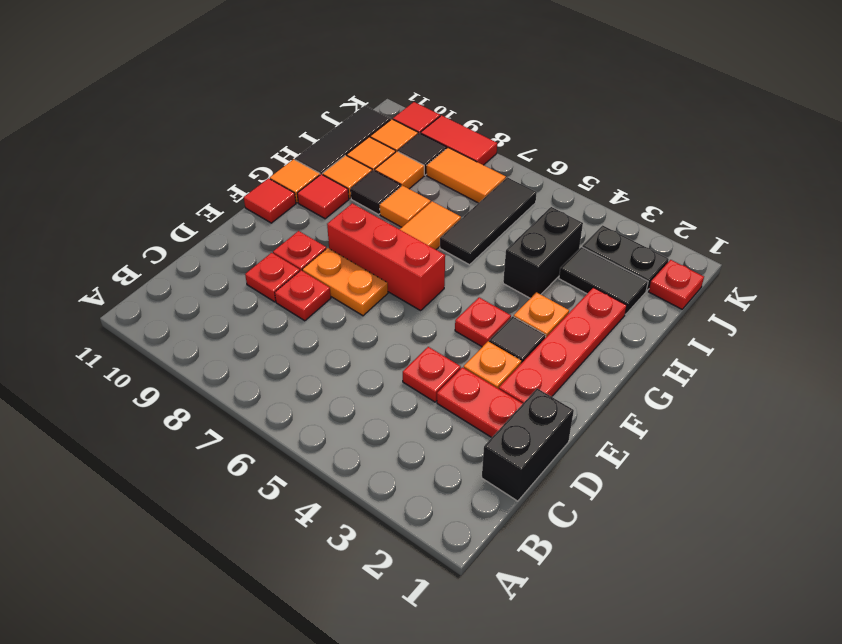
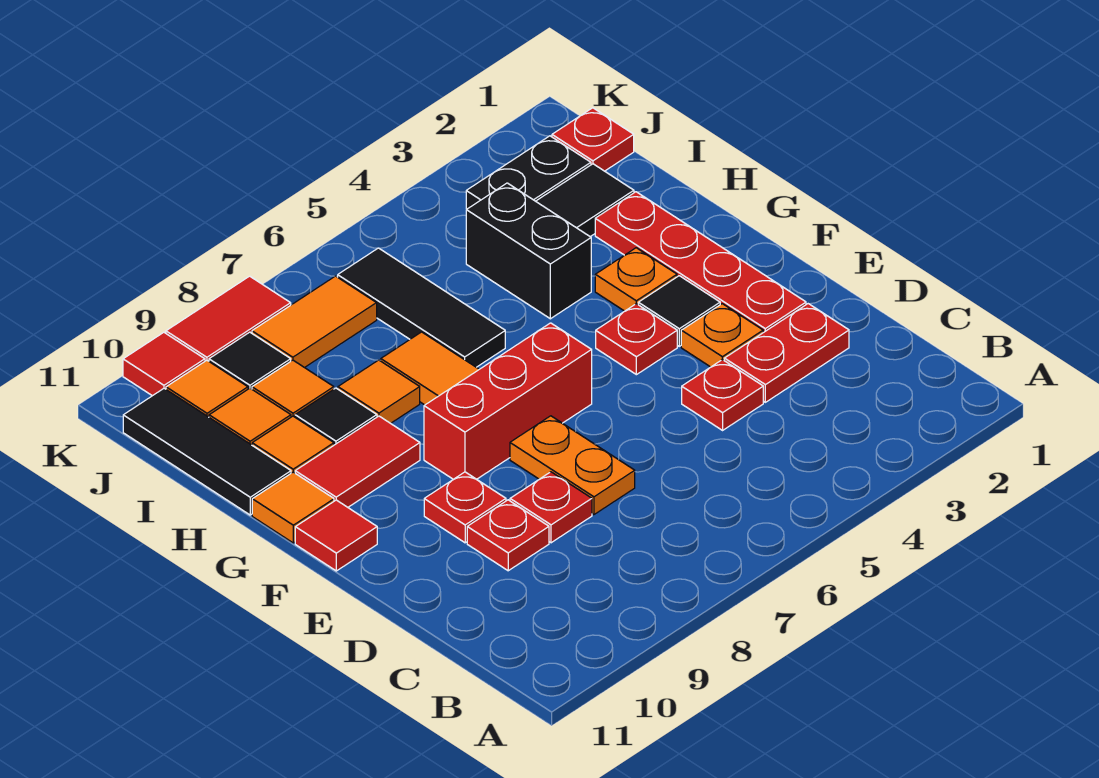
black brick C1:D1 level 1 -> none
orange plate E7:E8 level 1 -> orange plate D7:E7 level 1
red tile G10 level 1 -> red tile G9:G10 level 1

